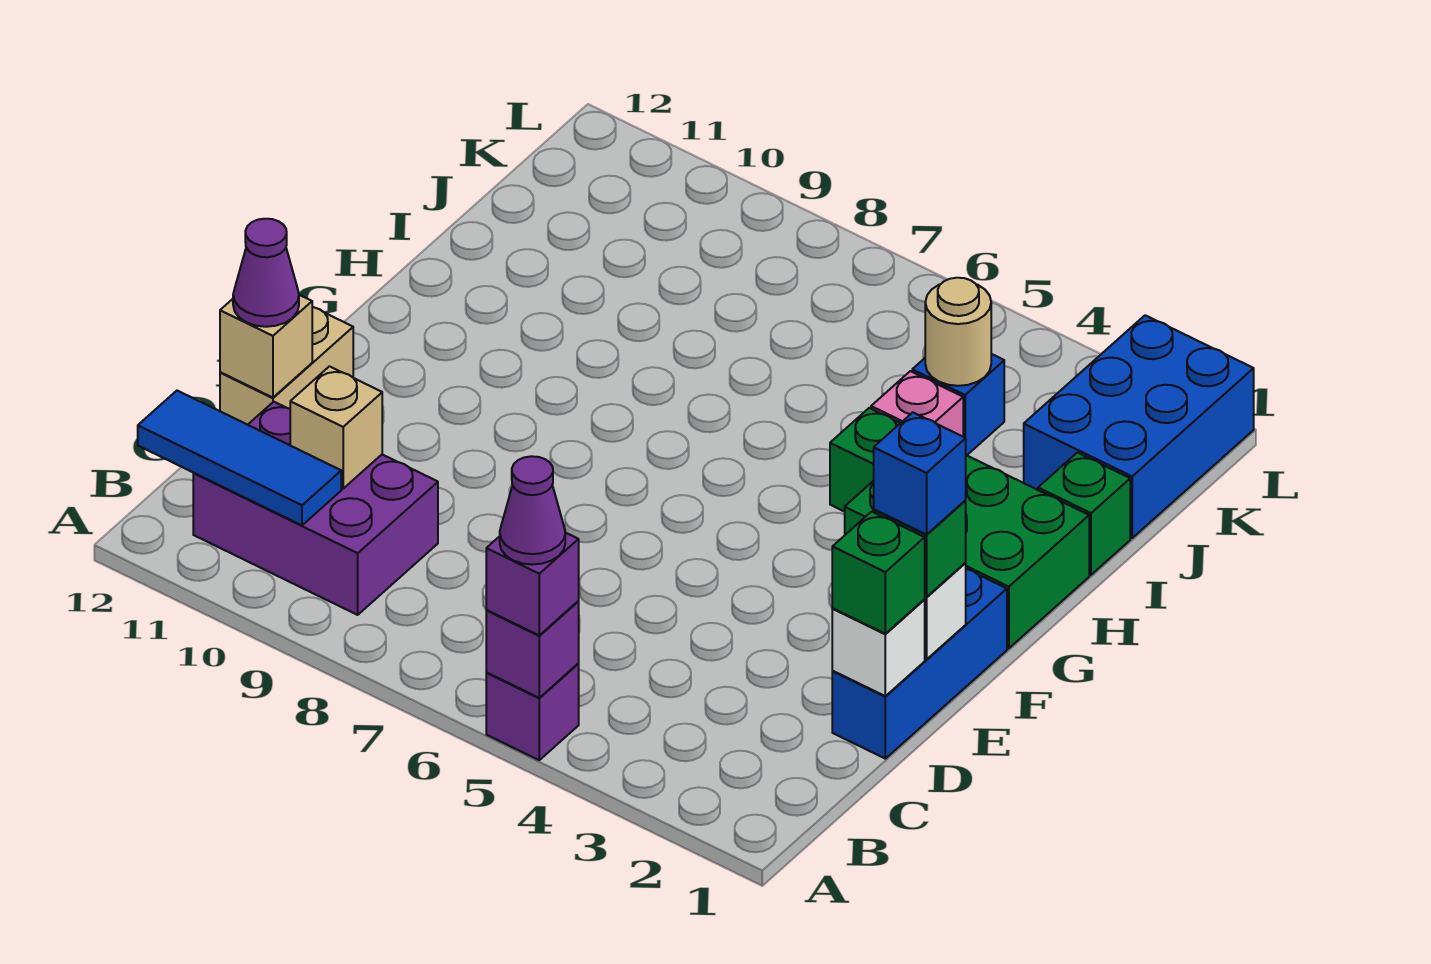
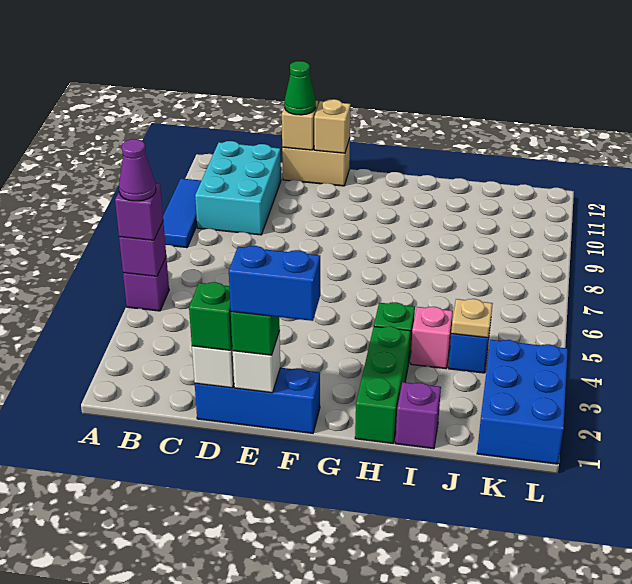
purple brick B9:C11 level 1 -> cyan brick B9:C11 level 1
blue tile B10:B12 level 2 -> blue tile A8:A10 level 1
tan brick C10 level 2 -> tan brick E12 level 2
purple cone D12 level 3 -> green cone D12 level 3
blue brick E1 level 4 -> blue brick E1:F1 level 4
green brick G1:H3 level 1 -> green brick H1:H3 level 1
green brick I1 level 1 -> purple brick I1 level 1
blue brick J1:L2 level 1 -> blue brick K1:L3 level 1
tan round brick J4 level 2 -> tan plate J4 level 2

